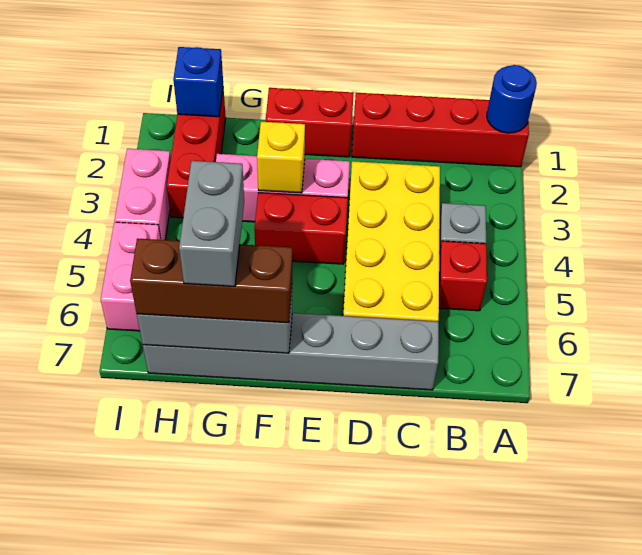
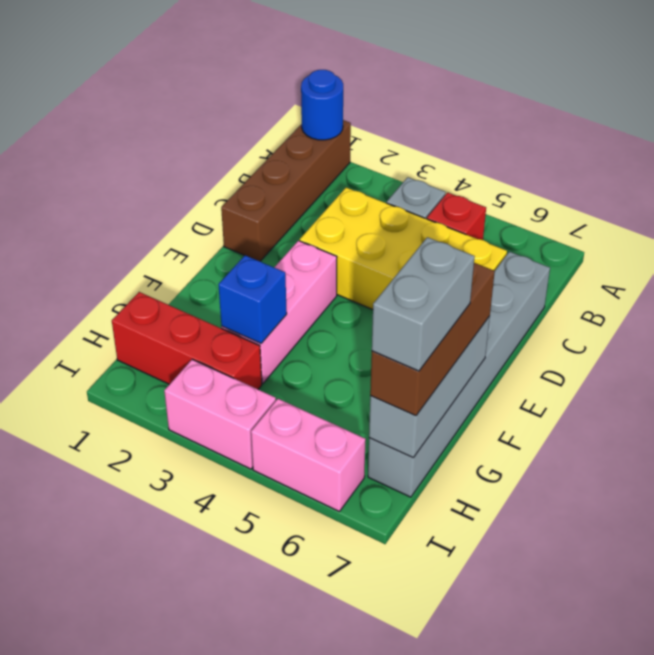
red brick A1:D1 level 1 -> brown brick A1:D1 level 1
red brick E1:F1 level 1 -> none
red brick E4:F4 level 1 -> none
yellow brick F3 level 2 -> none
grey brick G6:G7 level 4 -> grey brick G7:H7 level 4
blue brick H1 level 2 -> blue brick G3 level 2

